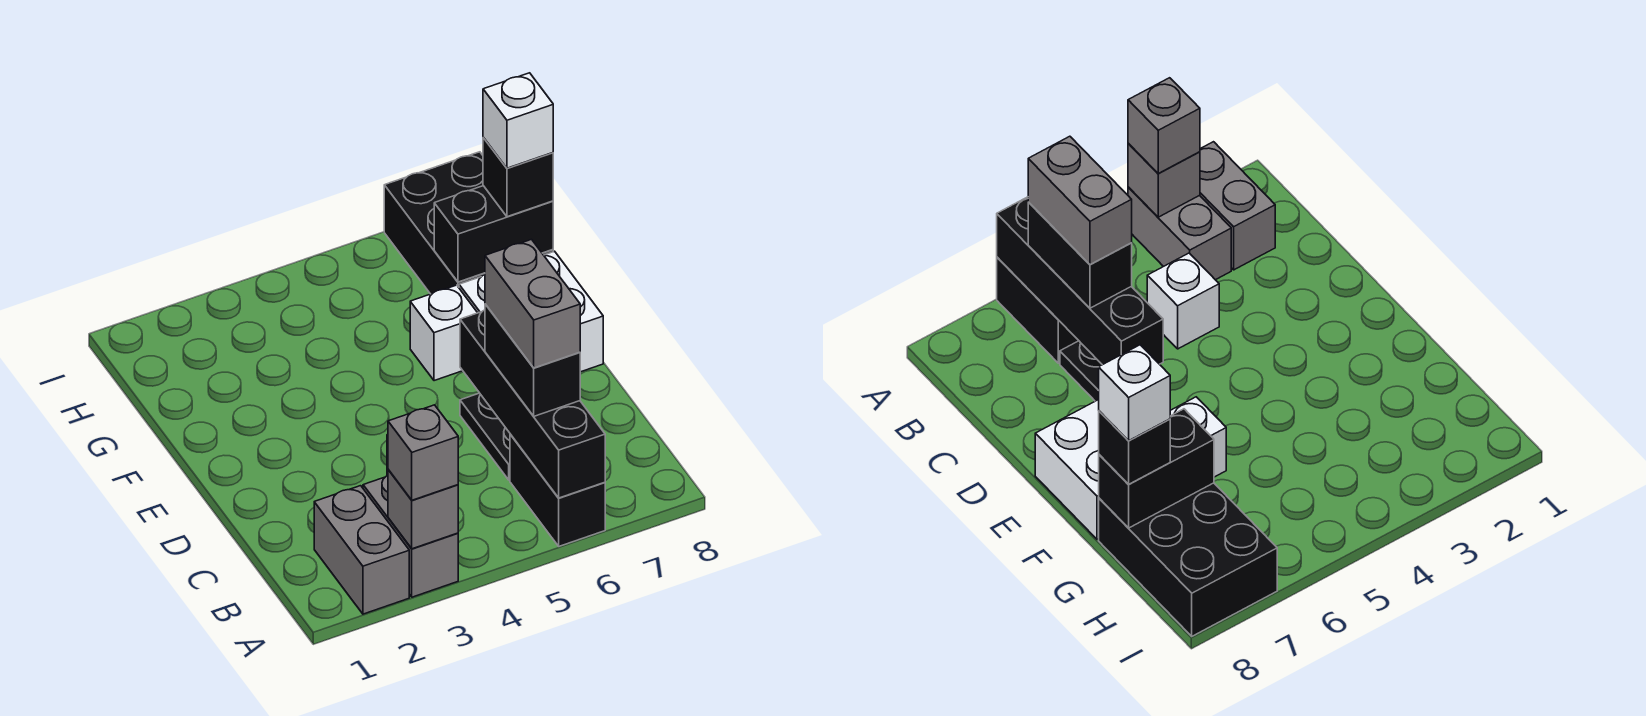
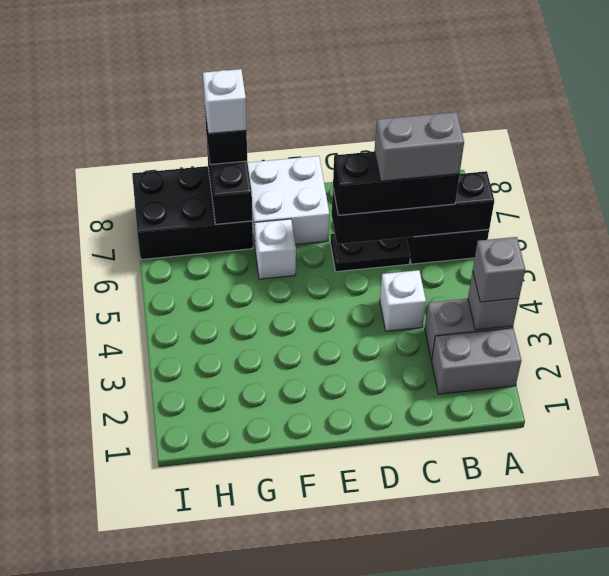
black brick B6:C6 level 3 -> black brick B6:D6 level 3

